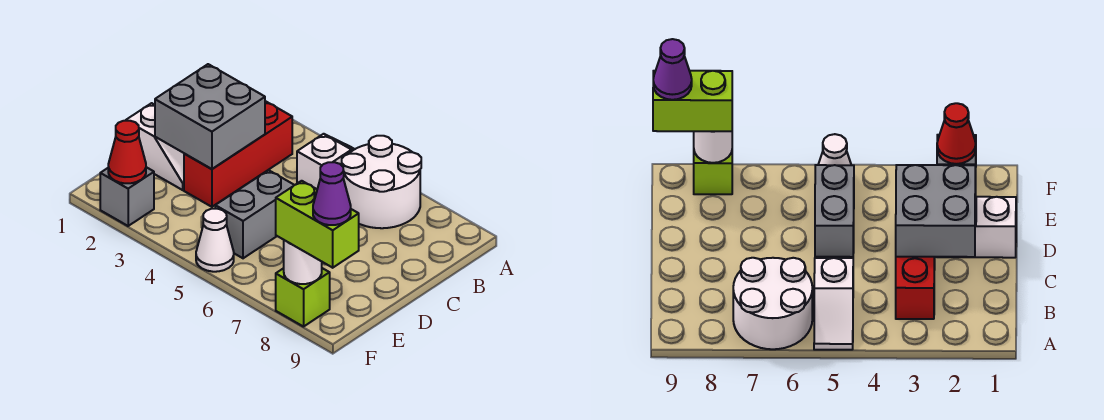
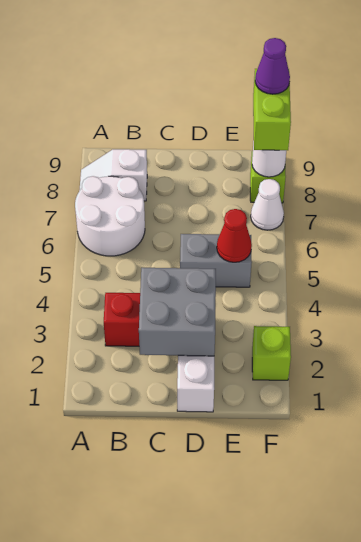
white slope A5:B5 level 1 top B -> white slope A8:B8 level 1 top B
grey brick F2 level 1 -> lime brick F2 level 1
red cone F2 level 2 -> red cone E5 level 2
white cone F5 level 1 -> white cone F7 level 1

